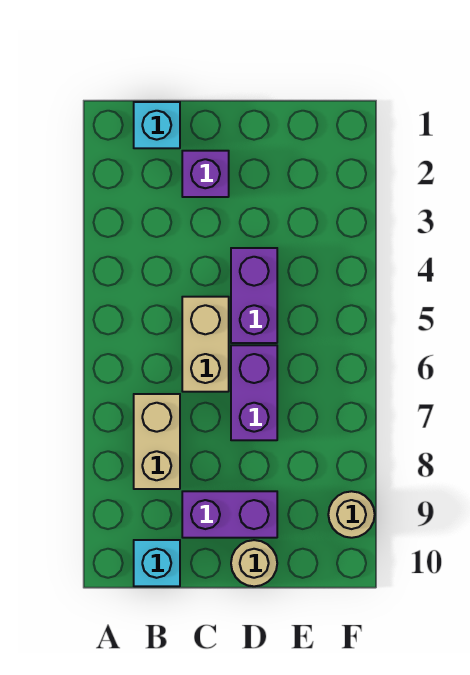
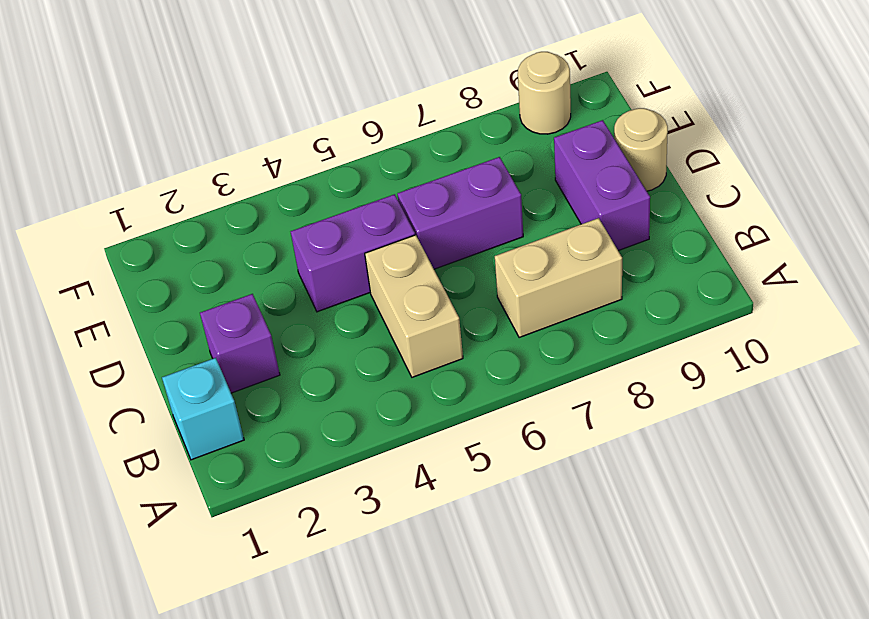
cyan brick B10 level 1 -> none
tan brick C5:C6 level 1 -> tan brick B5:C5 level 1

